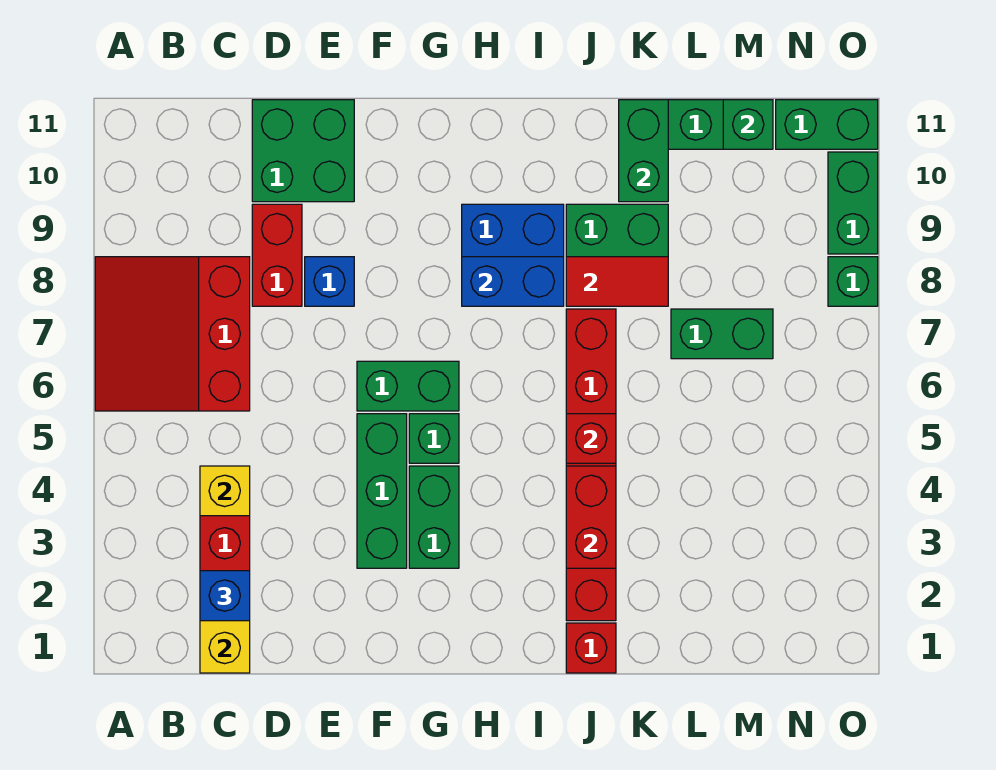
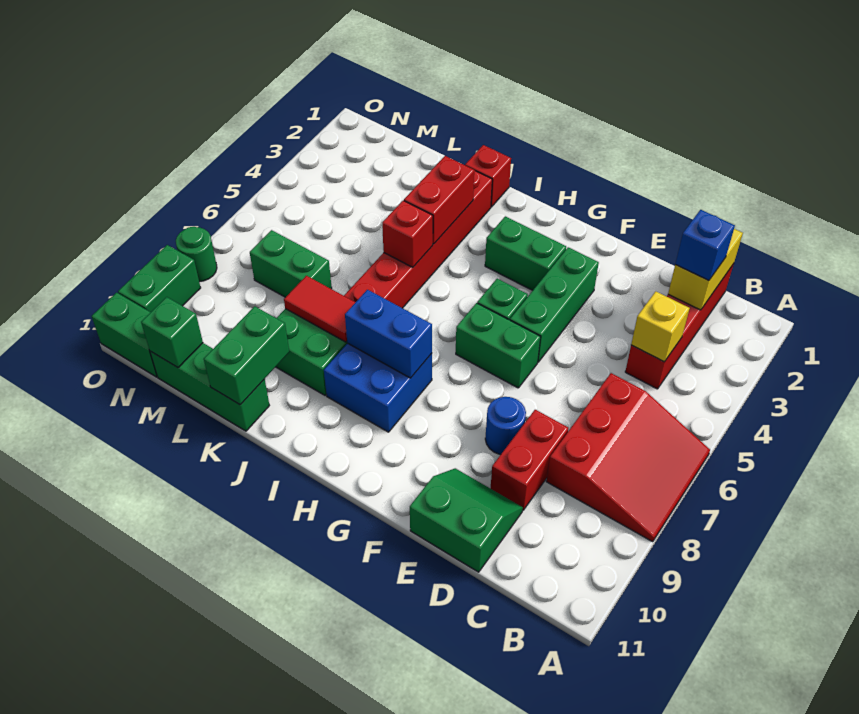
green brick D10:E11 level 1 -> green slope D10:E11 level 1 top 11
blue brick E8 level 1 -> blue round brick E8 level 1
green brick G3:G4 level 1 -> green brick G3:H3 level 1
green brick O8 level 1 -> green round brick O8 level 1

